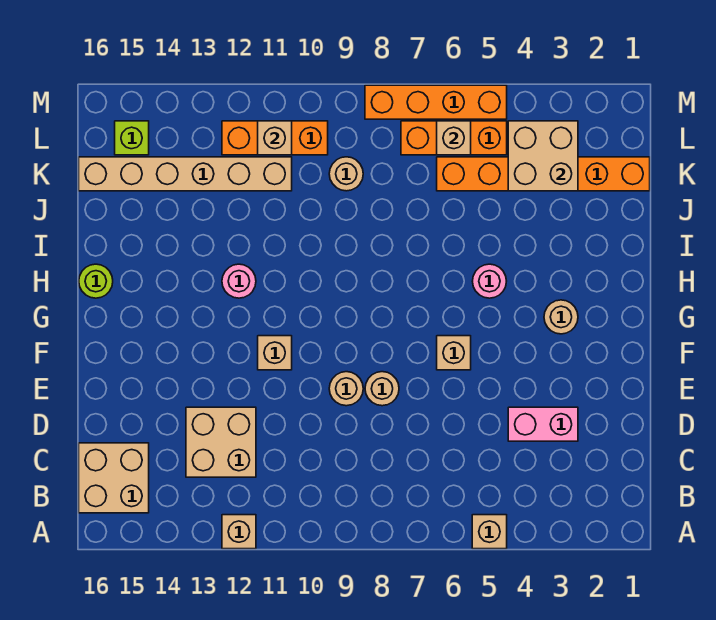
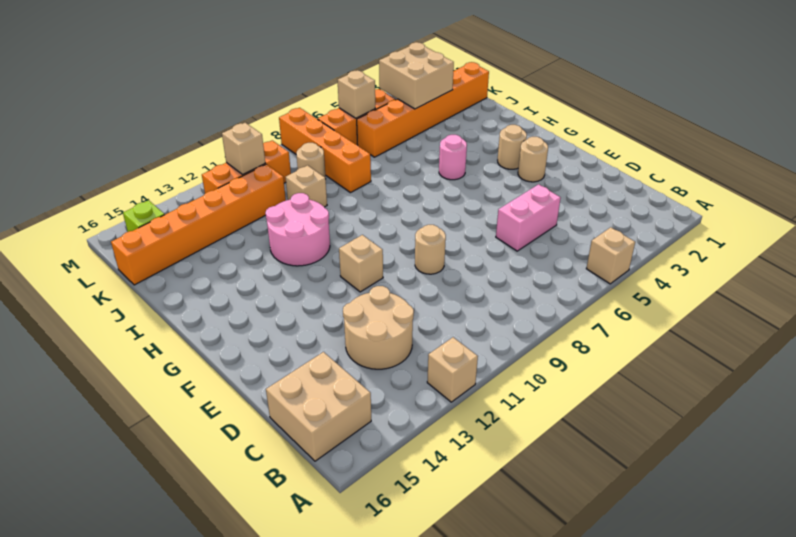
tan brick C12:D13 level 1 -> tan round brick C12:D13 level 1
pink brick D3:D4 level 1 -> pink brick D5:D6 level 1
tan round brick E8 level 1 -> tan round brick F3 level 1
tan brick F6 level 1 -> tan brick J10 level 1
pink round brick H12 level 1 -> pink round brick H11:I12 level 1
lime round brick H16 level 1 -> none
tan brick K11:K16 level 1 -> orange brick K11:K16 level 1
orange brick M5:M8 level 1 -> orange brick J8:M8 level 1

